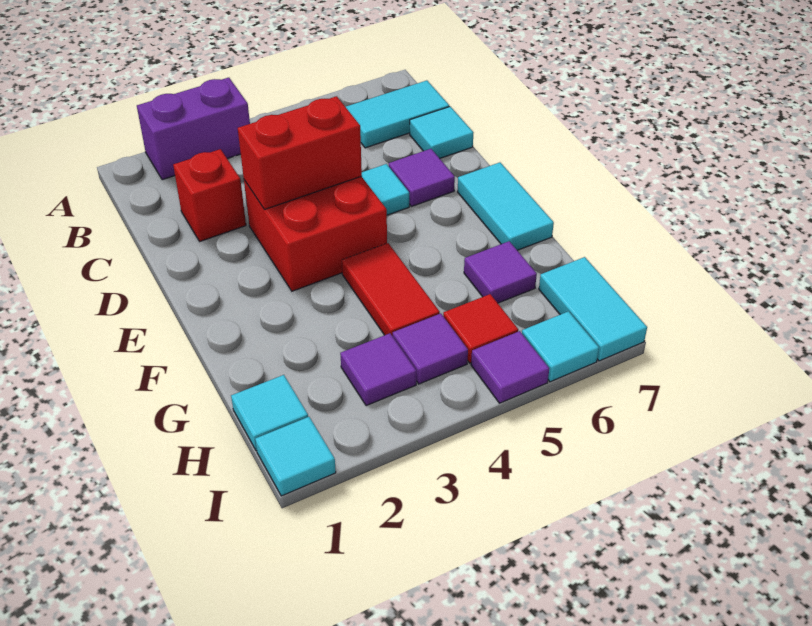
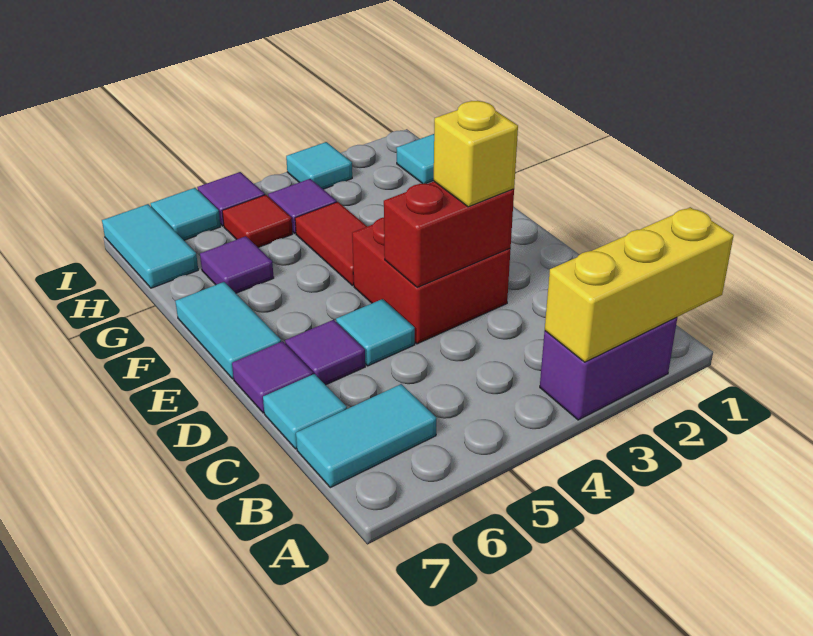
none -> yellow brick A1:A3 level 2
red brick C2 level 1 -> none
none -> yellow brick D3 level 3
purple tile H3 level 1 -> purple tile D7 level 1
cyan tile I1 level 1 -> cyan tile I3 level 1

